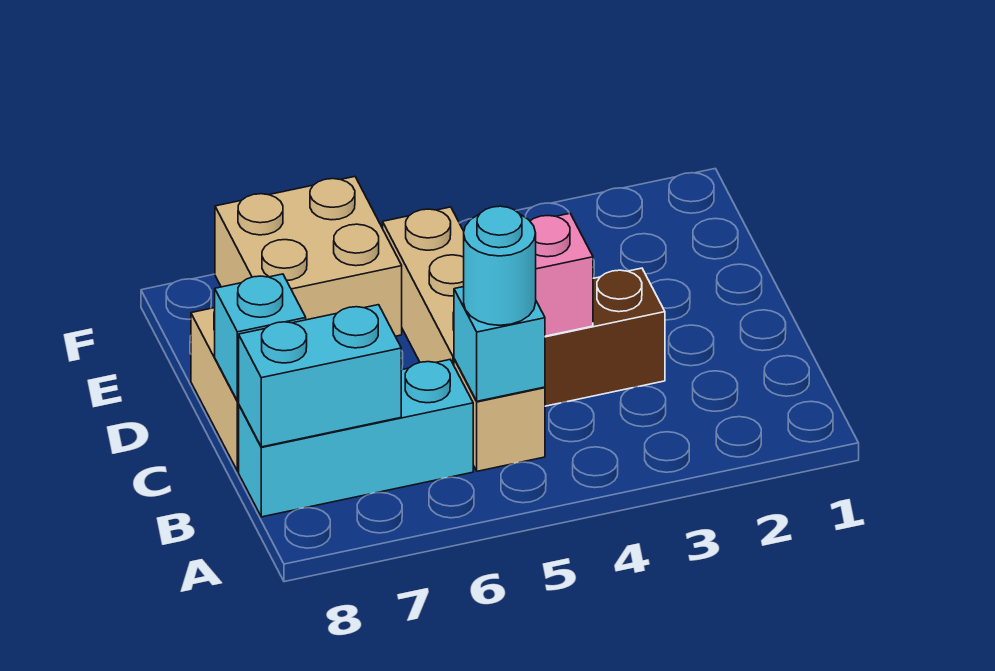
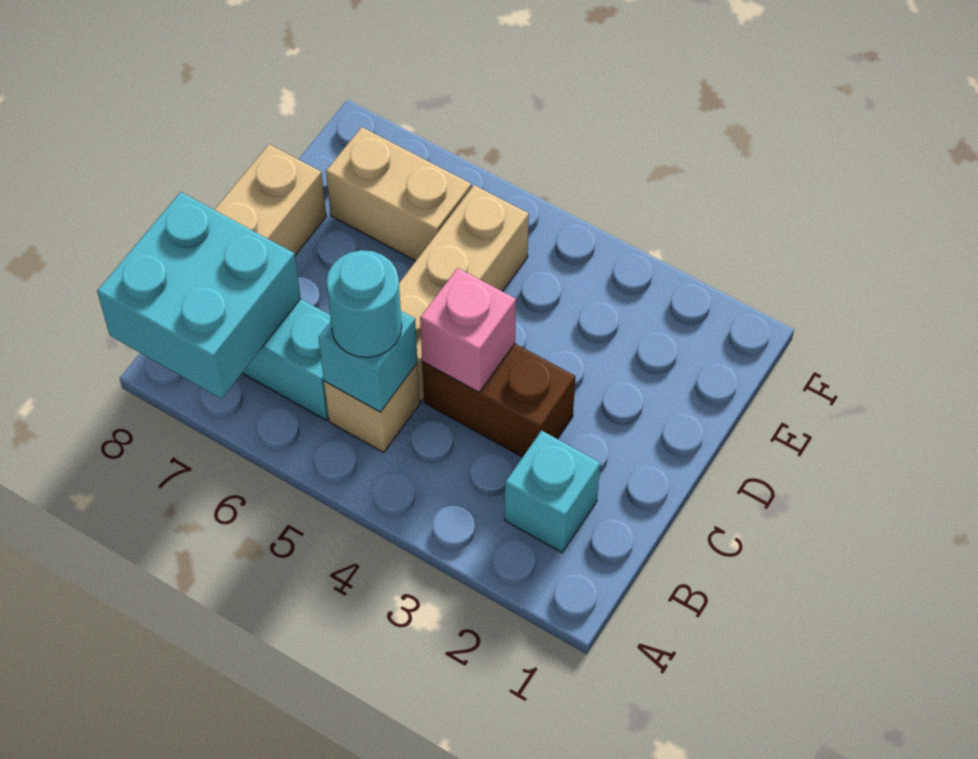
cyan brick B7:B8 level 2 -> cyan brick A7:B8 level 2
cyan brick C8 level 2 -> cyan brick B2 level 1
tan brick E6:F7 level 1 -> tan brick E6:E7 level 1

